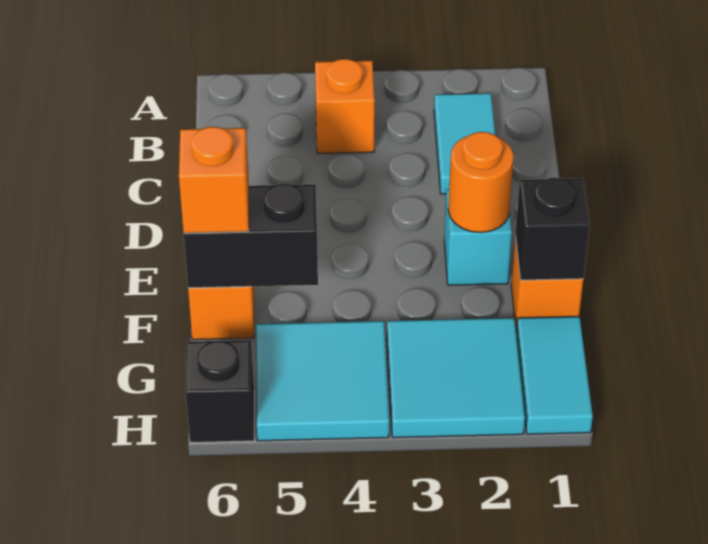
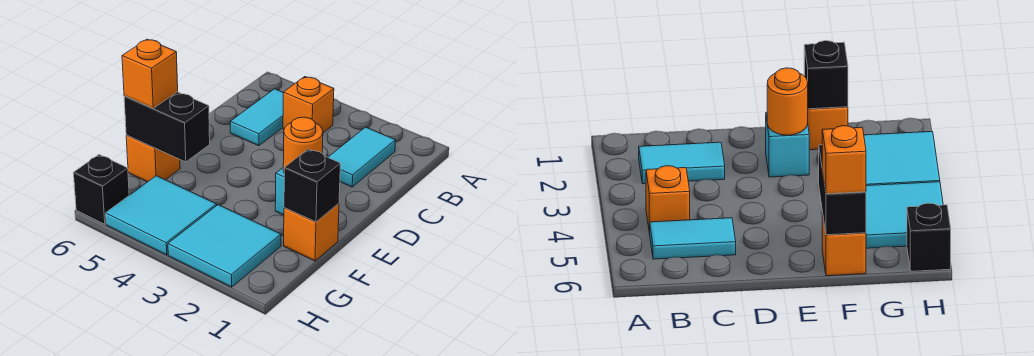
cyan tile G1:H1 level 1 -> cyan tile B5:C5 level 1

